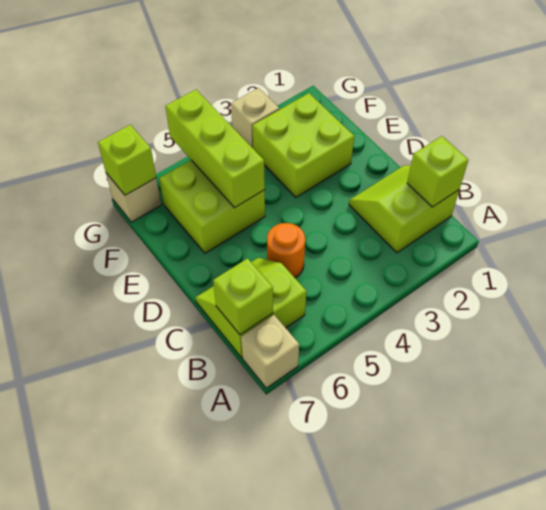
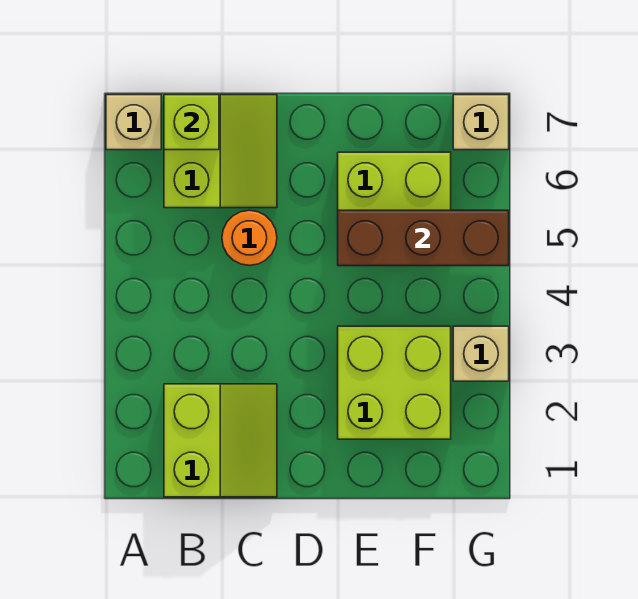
lime brick B1 level 2 -> none
lime brick E5:G5 level 2 -> brown brick E5:G5 level 2
lime brick G7 level 2 -> none

